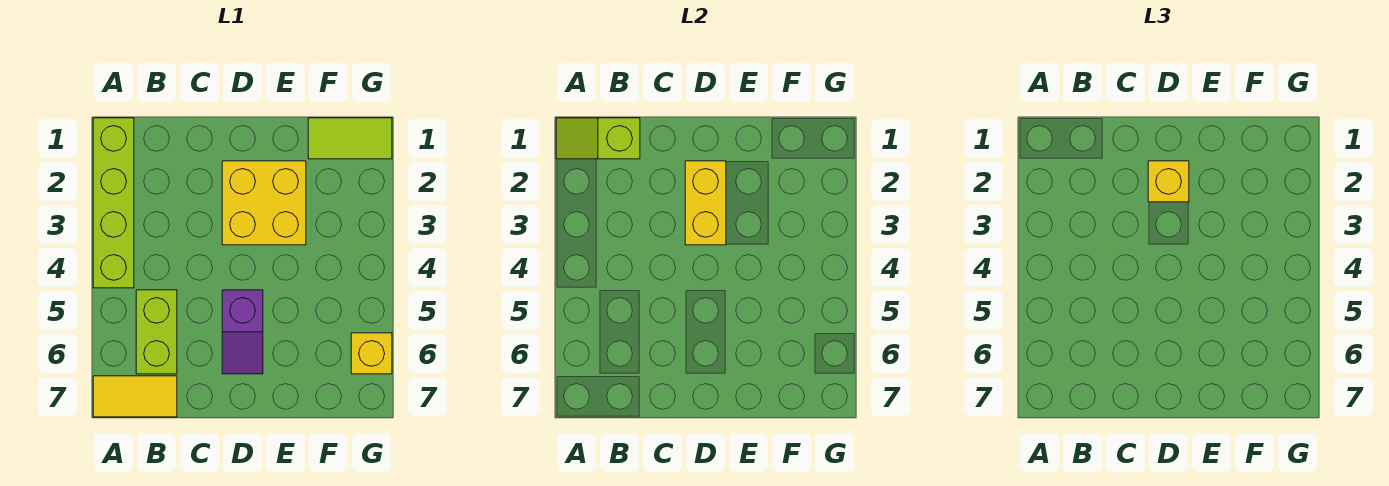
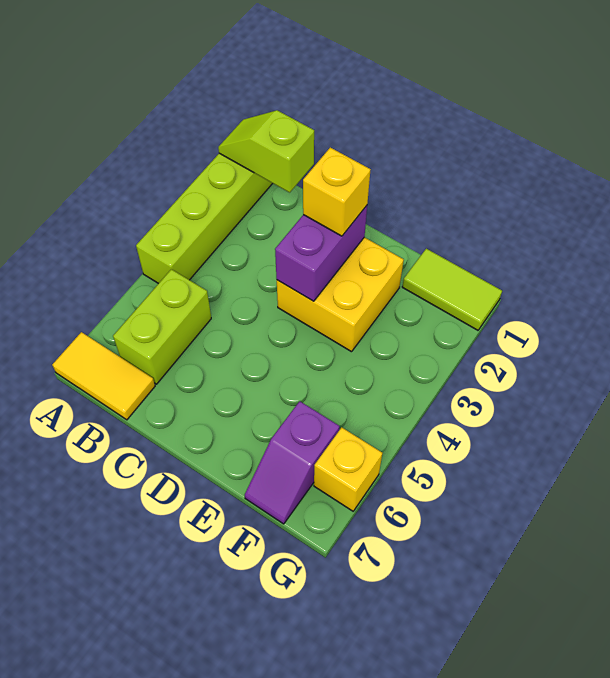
yellow brick D2:D3 level 2 -> purple brick D2:D3 level 2
purple slope D5:D6 level 1 top 5 -> purple slope F6:F7 level 1 top 6

